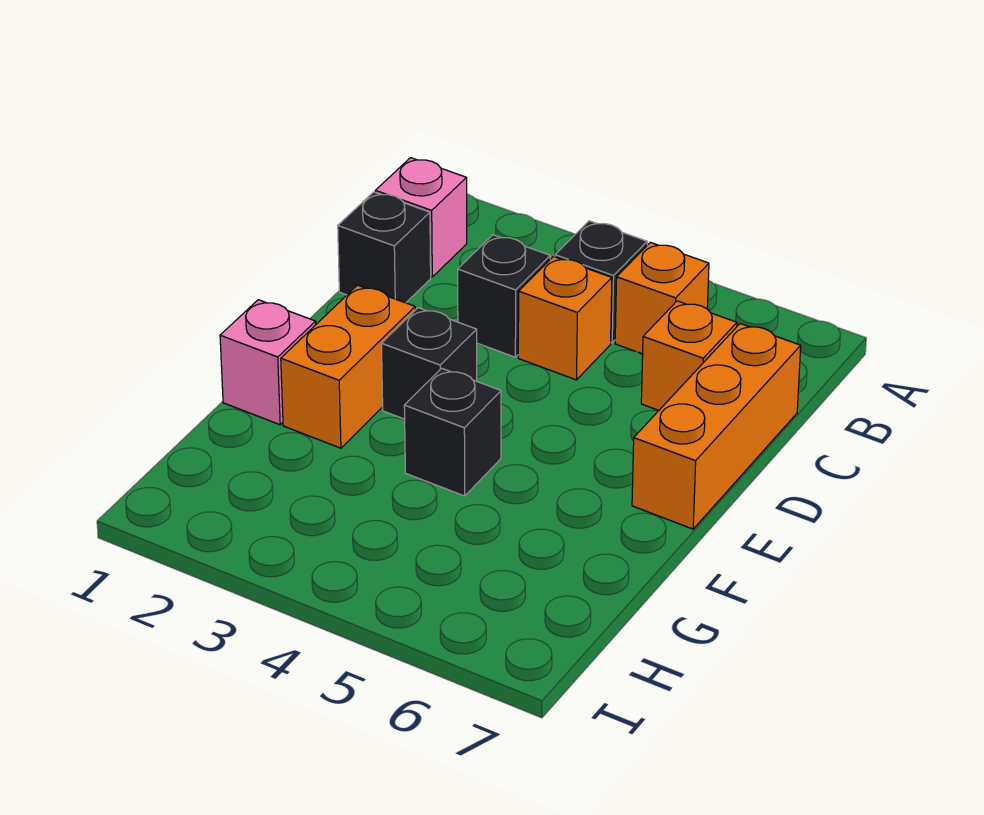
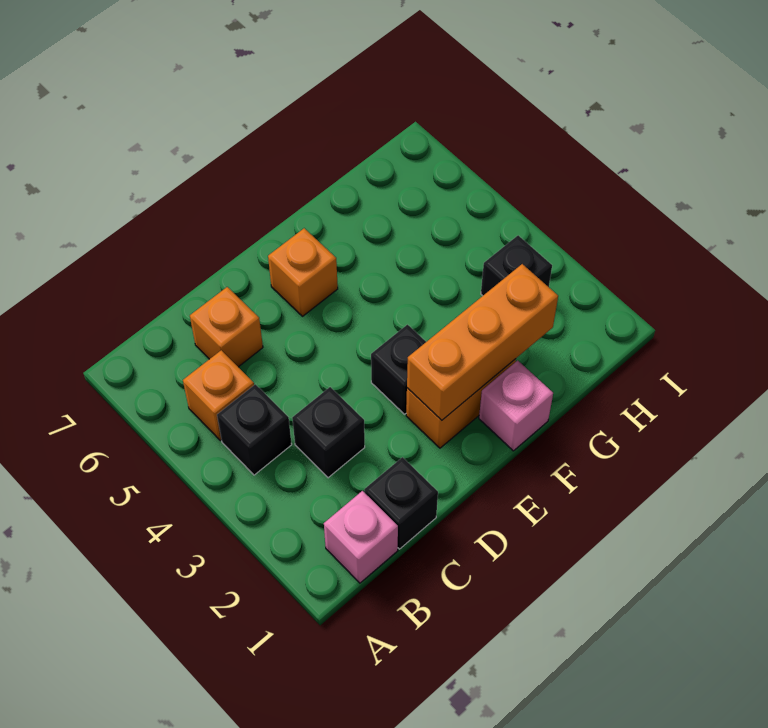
orange brick C4 level 1 -> orange brick E6 level 1
orange brick C7:E7 level 1 -> orange brick E2:G2 level 2
black brick F4 level 1 -> black brick H3 level 1

